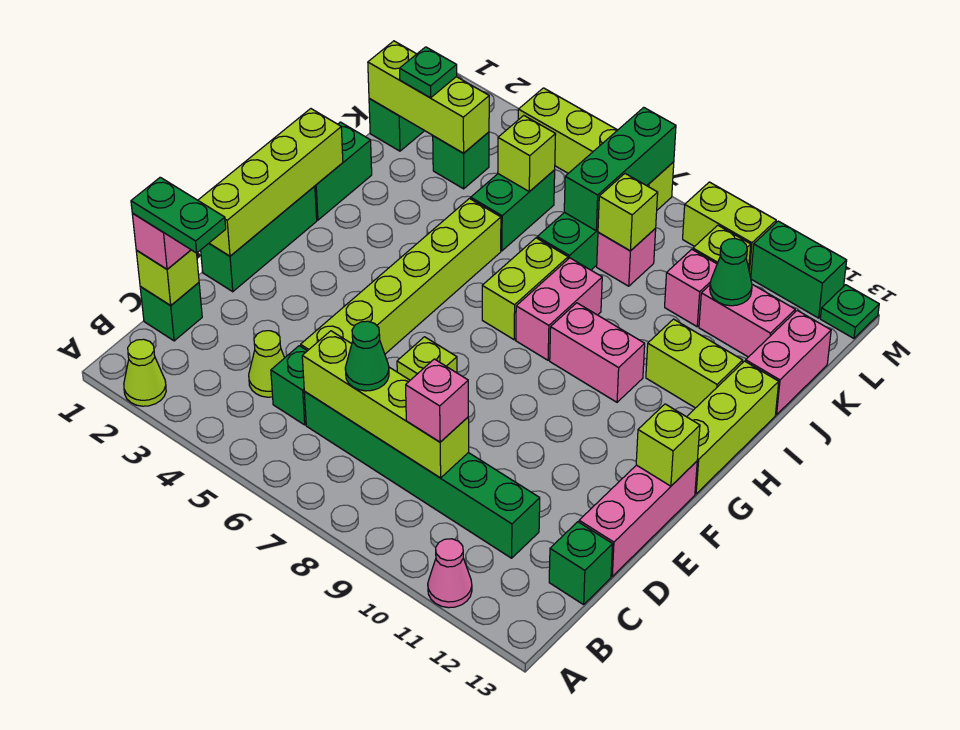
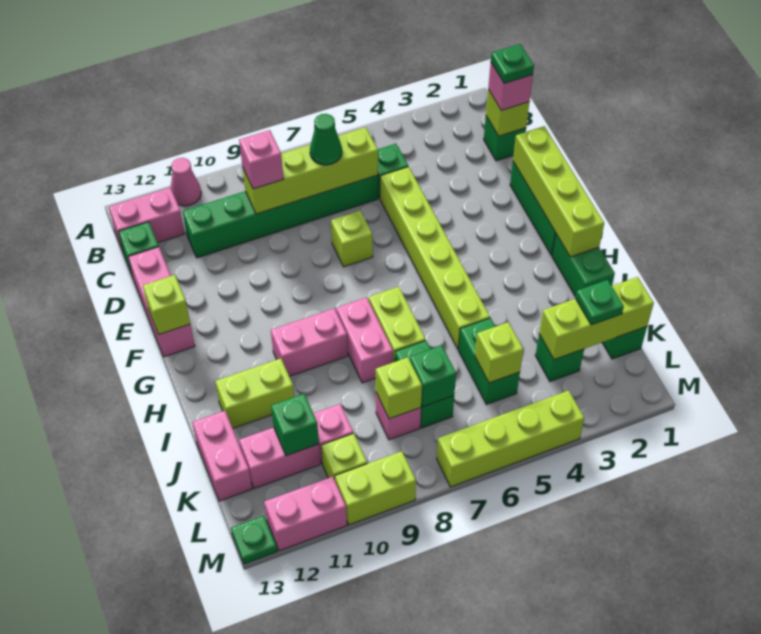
lime cone A2 level 1 -> none
none -> pink brick B12:B13 level 1
green plate C1:C2 level 4 -> green plate C1 level 4
lime cone C4 level 1 -> none
lime brick G13:I13 level 1 -> none
green brick K7:M7 level 2 -> green brick K7 level 2
green cone K11 level 2 -> green brick K11 level 2
green brick M11:M12 level 1 -> pink brick M11:M12 level 1

